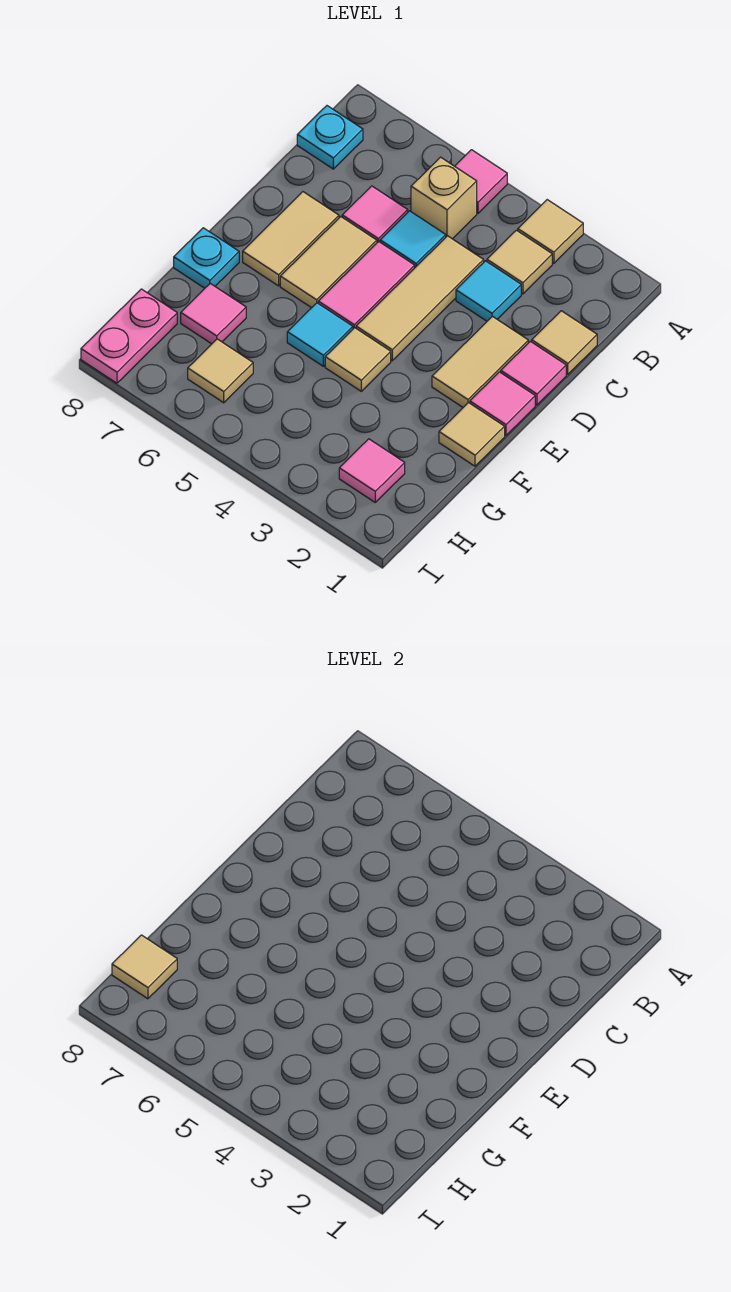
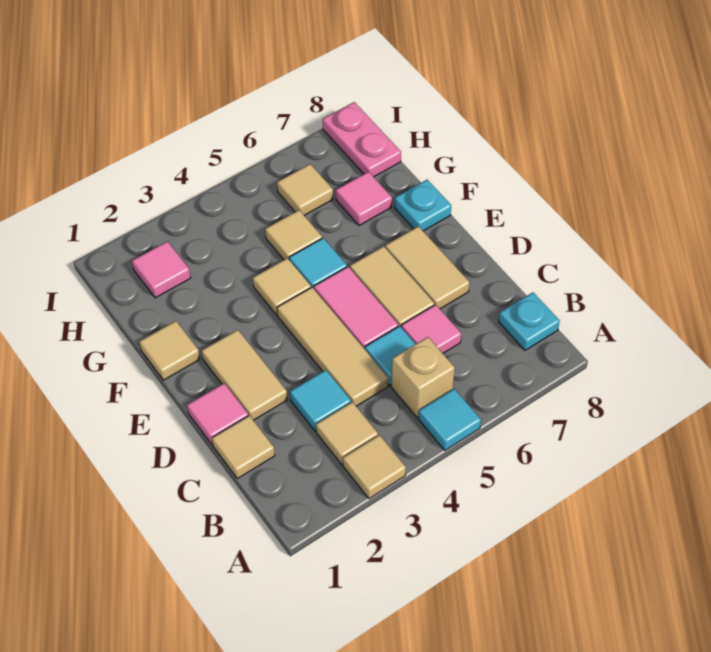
pink tile A5 level 1 -> cyan tile A5 level 1
pink tile E1 level 1 -> none
tan tile H8 level 2 -> tan tile G5 level 1

